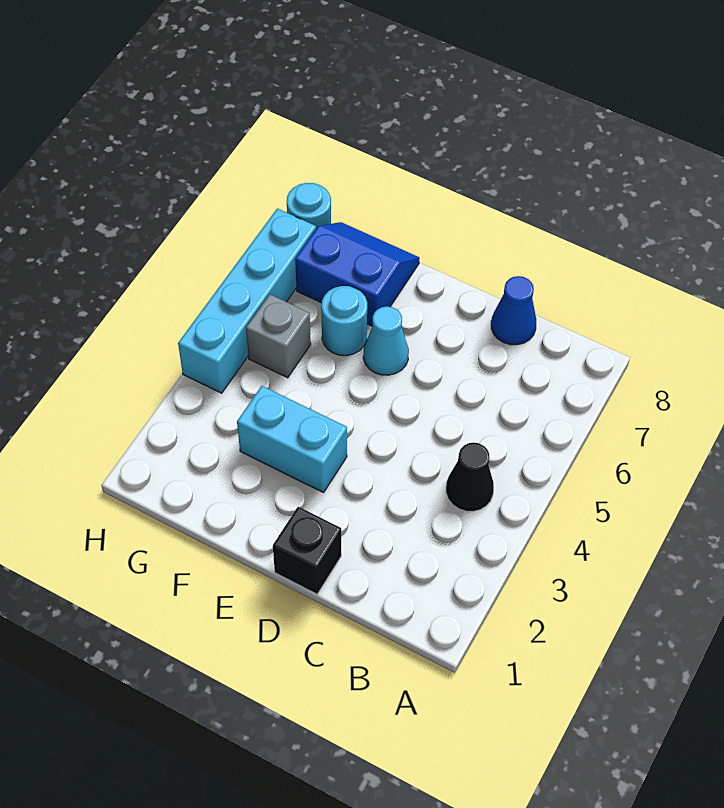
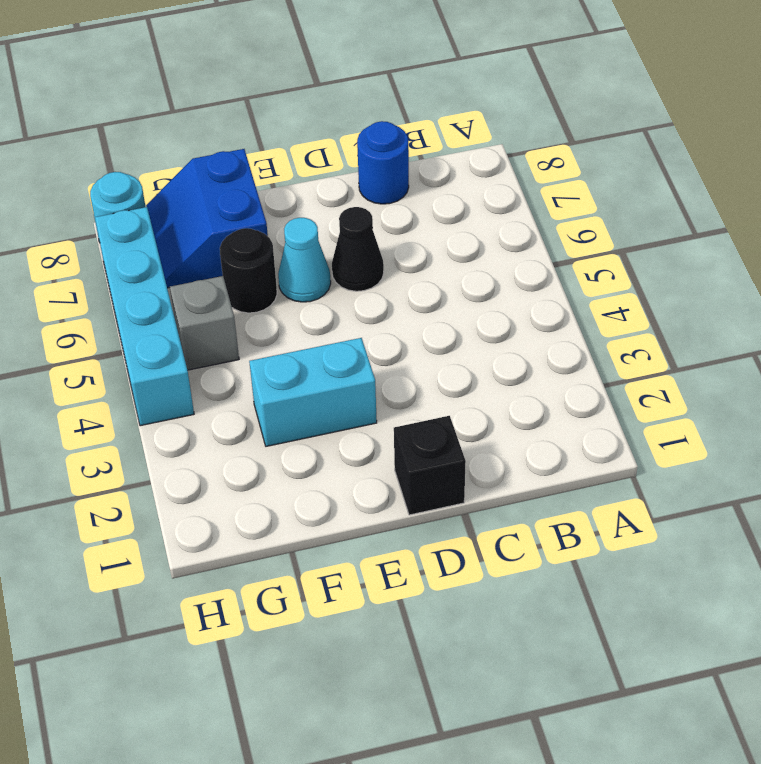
black cone B4 level 1 -> black cone D6 level 1
blue cone C8 level 1 -> blue round brick C8 level 1
cyan round brick F6 level 1 -> black round brick F6 level 1
blue slope F7:G8 level 1 top 7 -> blue slope F7:G8 level 1 top F

